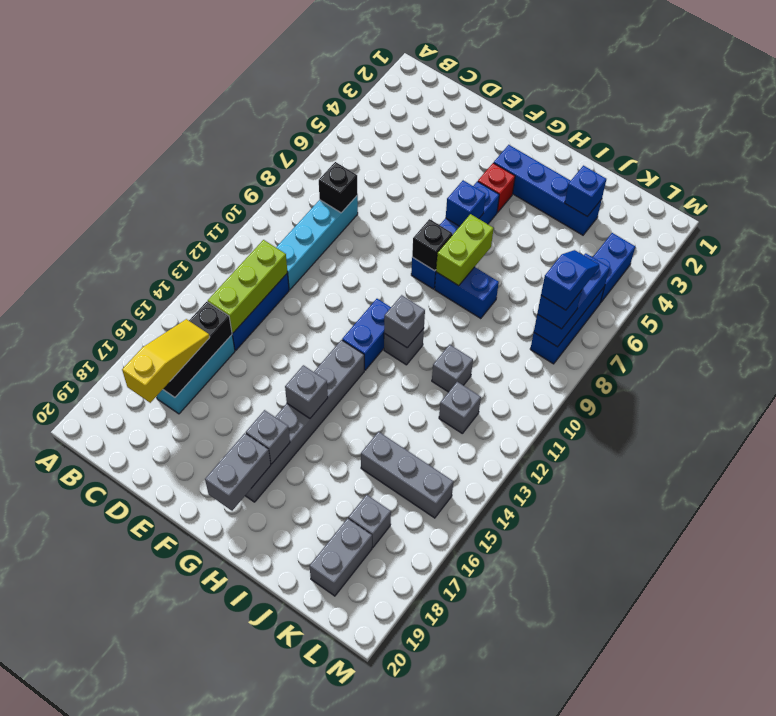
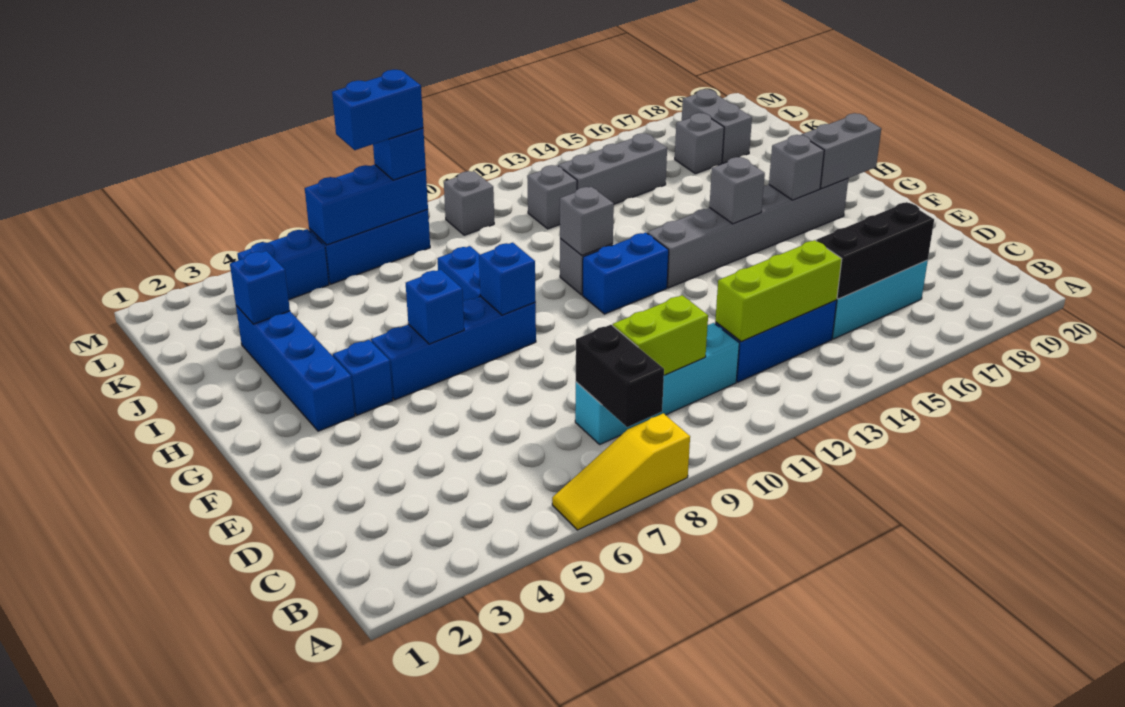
black brick C8 level 2 -> black brick B8:C8 level 2
yellow slope C16:C18 level 3 top 18 -> yellow slope A6:A8 level 1 top 8
red brick G4 level 1 -> blue brick G4 level 1
black brick G8 level 2 -> blue brick G8 level 2
lime brick H7:H8 level 2 -> lime brick C9:C10 level 2
grey brick J11 level 1 -> grey brick L10 level 1
grey brick J15:L15 level 1 -> grey brick K13:K15 level 1
grey brick K18:K19 level 1 -> grey brick K18:L18 level 1
blue slope L7:L8 level 4 top 8 -> blue brick L7:L8 level 4

